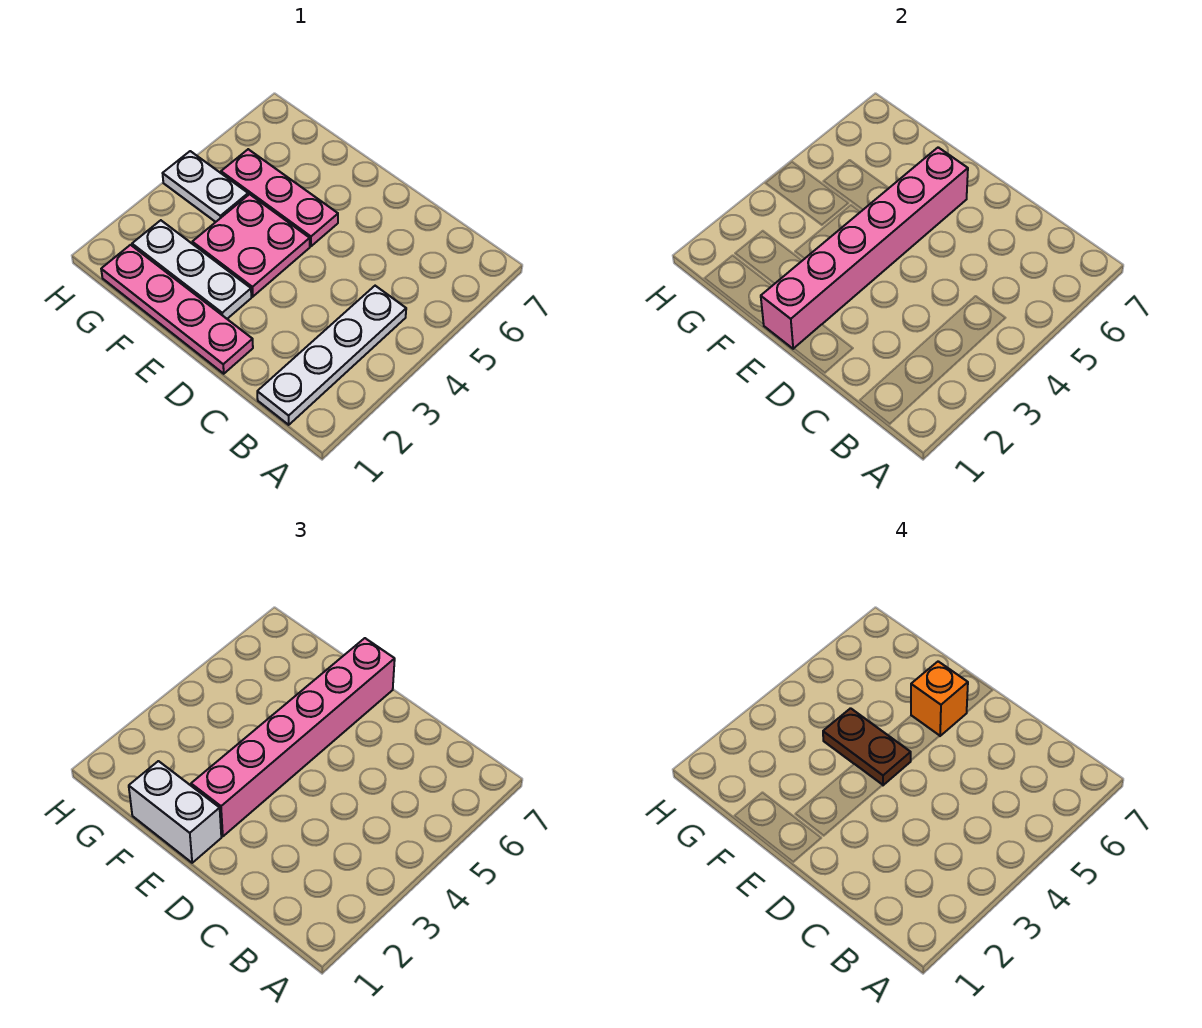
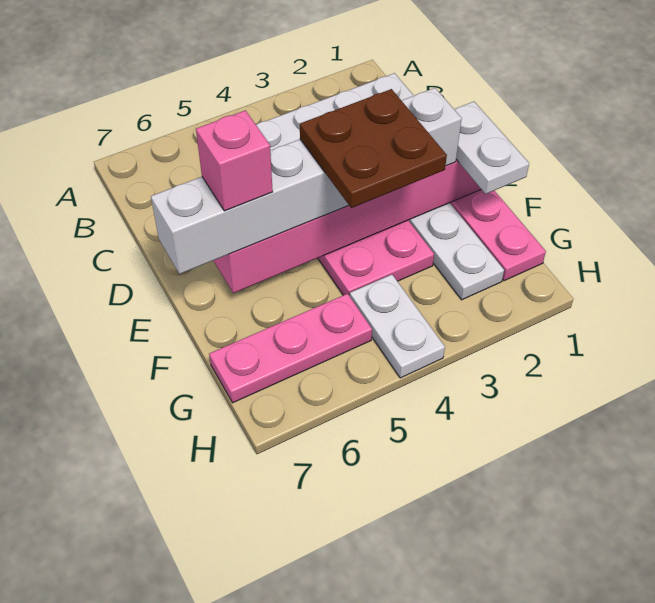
white brick E1:F1 level 3 -> white plate E1:F1 level 3
pink brick E2:E7 level 3 -> white brick E2:E7 level 3
brown plate E4:F4 level 4 -> brown plate E3:F4 level 4
pink plate E5:G5 level 1 -> pink plate G5:G7 level 1
orange brick E6 level 4 -> pink brick E6 level 4

